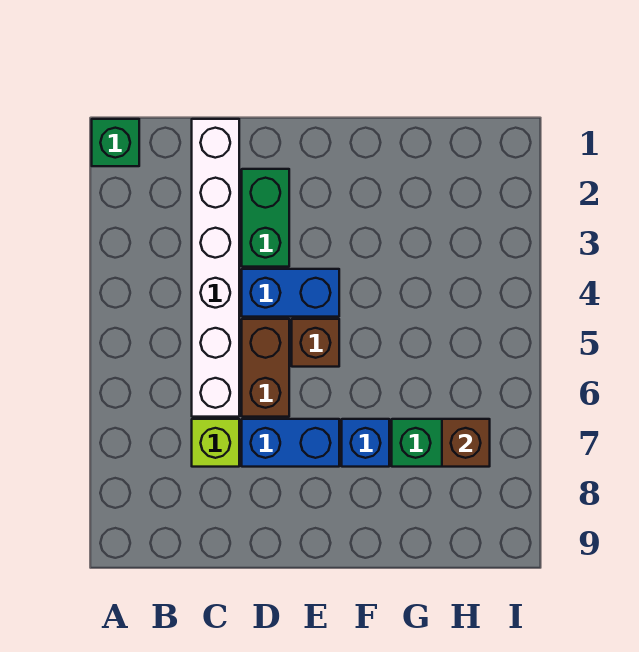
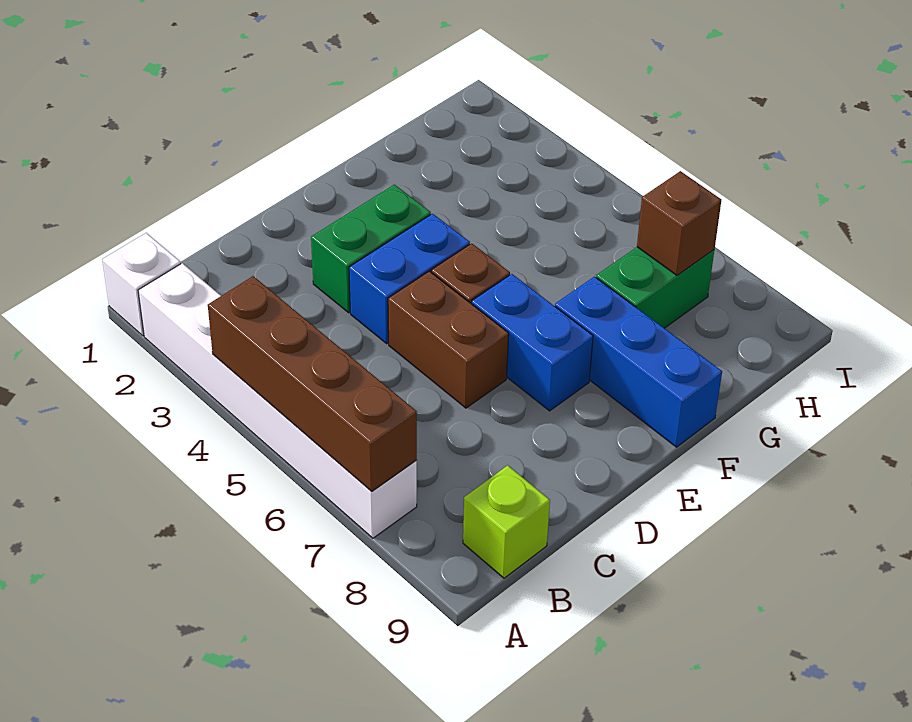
green brick A1 level 1 -> white brick A1 level 1
none -> brown brick A4:A7 level 2
white brick C1:C6 level 1 -> white brick A2:A7 level 1
lime brick C7 level 1 -> lime brick B9 level 1
green brick D2:D3 level 1 -> green brick D3:E3 level 1
blue brick D7:E7 level 1 -> blue brick E6:E7 level 1
blue brick F7 level 1 -> blue brick F7:F9 level 1

